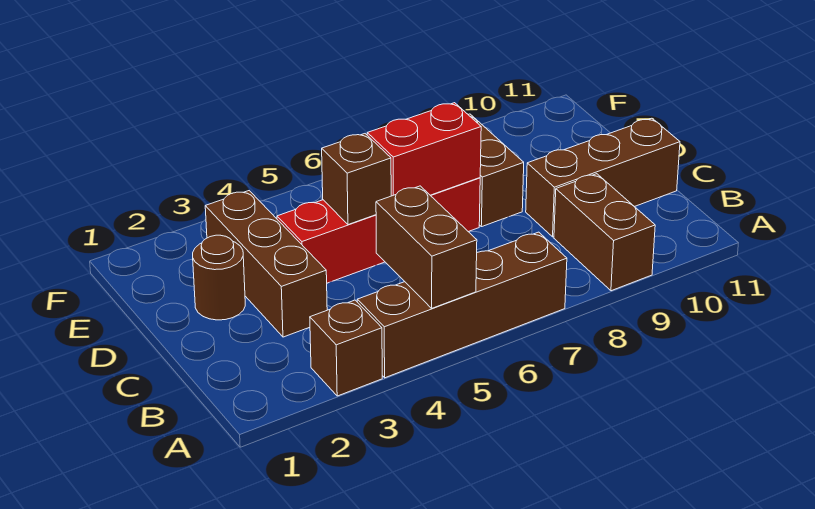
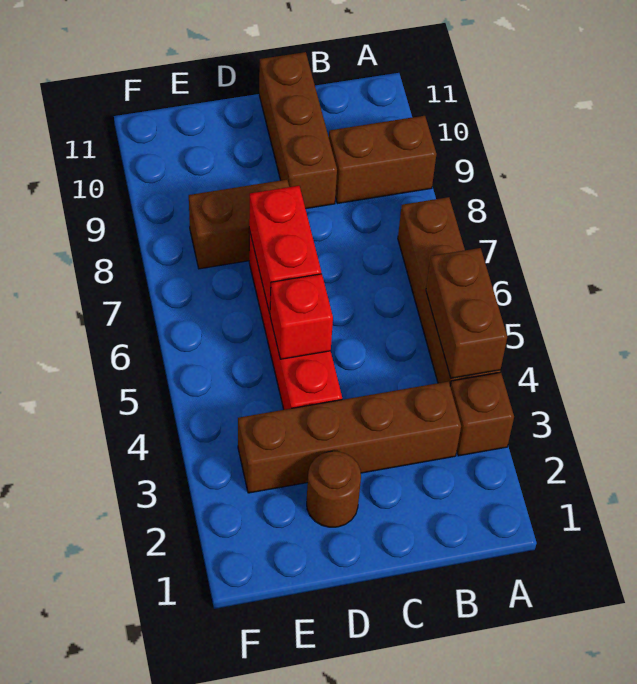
brown brick A5:B5 level 2 -> brown brick A4:A5 level 2
brown brick C3:E3 level 1 -> brown brick B3:E3 level 1
brown brick D5 level 2 -> red brick D5 level 2

